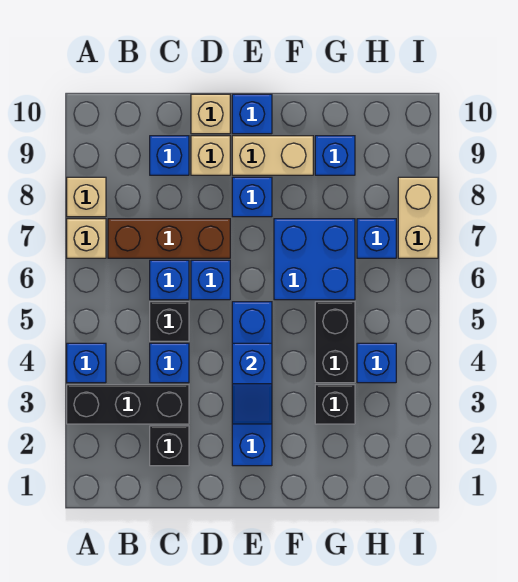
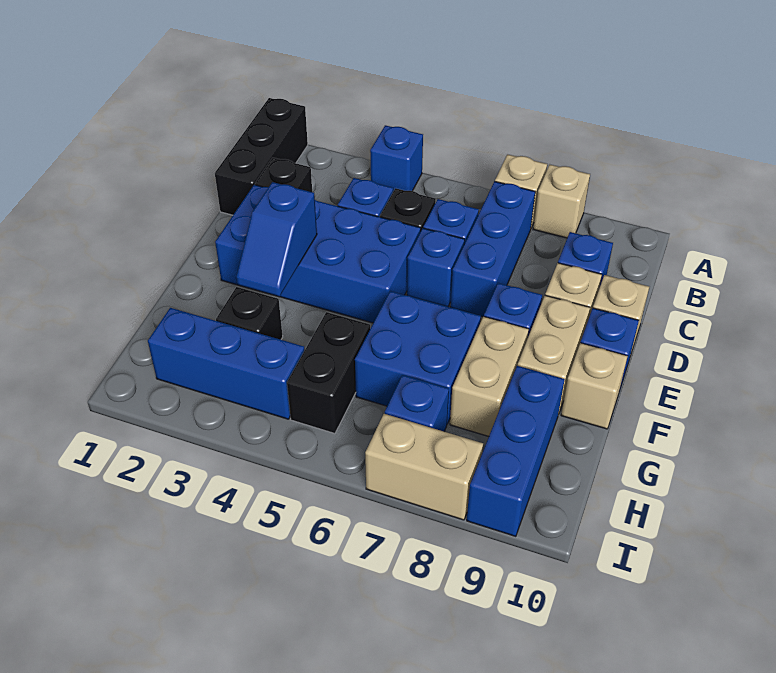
black brick A3:C3 level 1 -> black brick A1:C1 level 1
brown brick B7:D7 level 1 -> blue brick B7:D7 level 1
blue brick E2:E5 level 1 -> blue brick D2:E5 level 1
blue slope E3:E4 level 2 top 4 -> blue slope E3:F3 level 2 top E
none -> tan brick F8:G8 level 1
none -> tan brick F10 level 1
black brick G4:G5 level 1 -> black brick G5:H5 level 1
blue brick G9 level 1 -> blue brick G9:I9 level 1
blue brick H4 level 1 -> blue brick H2:H4 level 1

